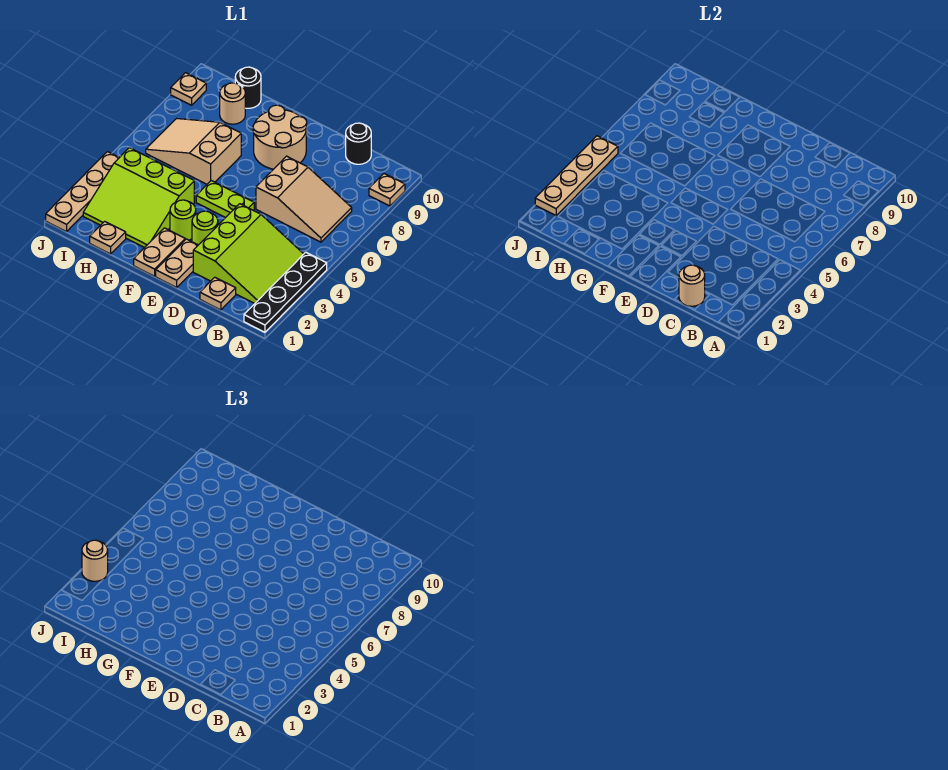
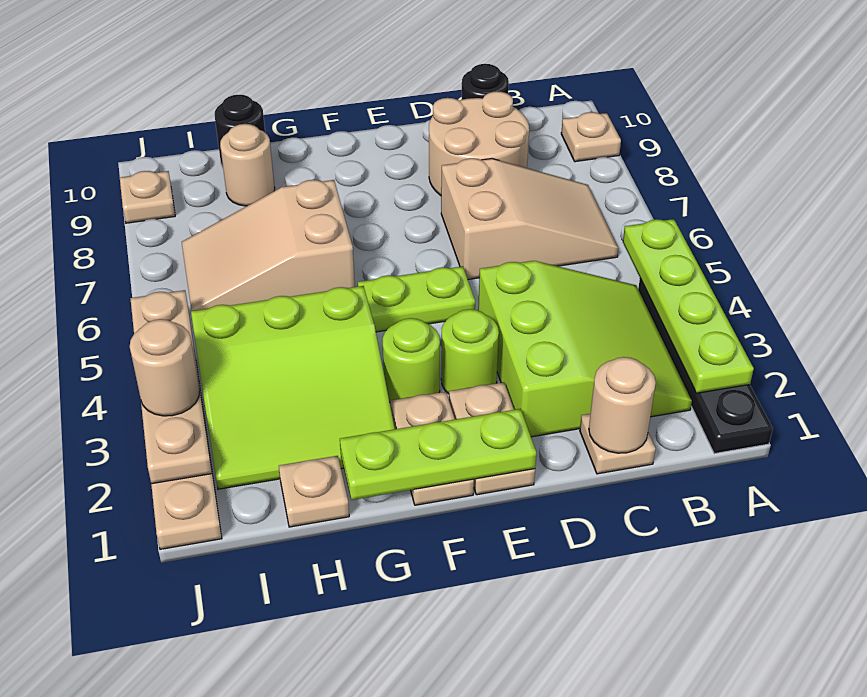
none -> lime plate A2:A5 level 2
none -> lime plate E1:G1 level 2
tan round brick E8:F9 level 1 -> tan round brick C8:D9 level 1

